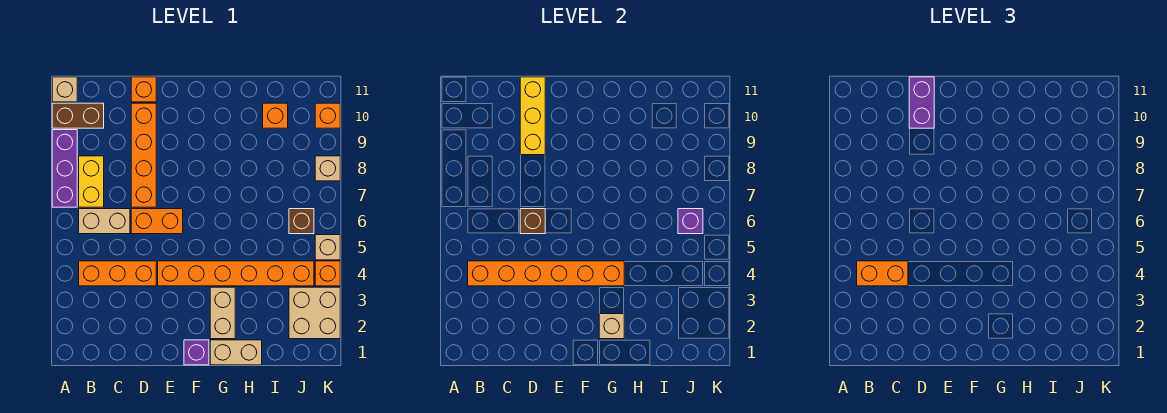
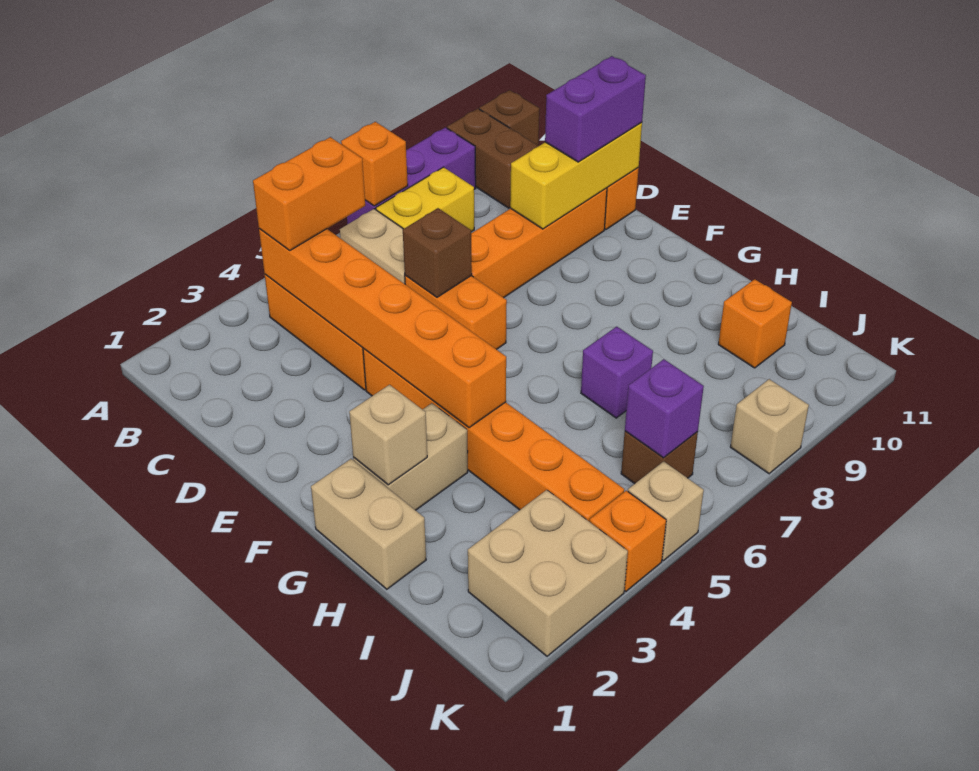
tan brick A11 level 1 -> brown brick A11 level 1
orange brick B4:C4 level 3 -> orange brick B4:B5 level 3
purple brick F1 level 1 -> purple brick H7 level 1
orange brick K10 level 1 -> orange brick A7 level 2

